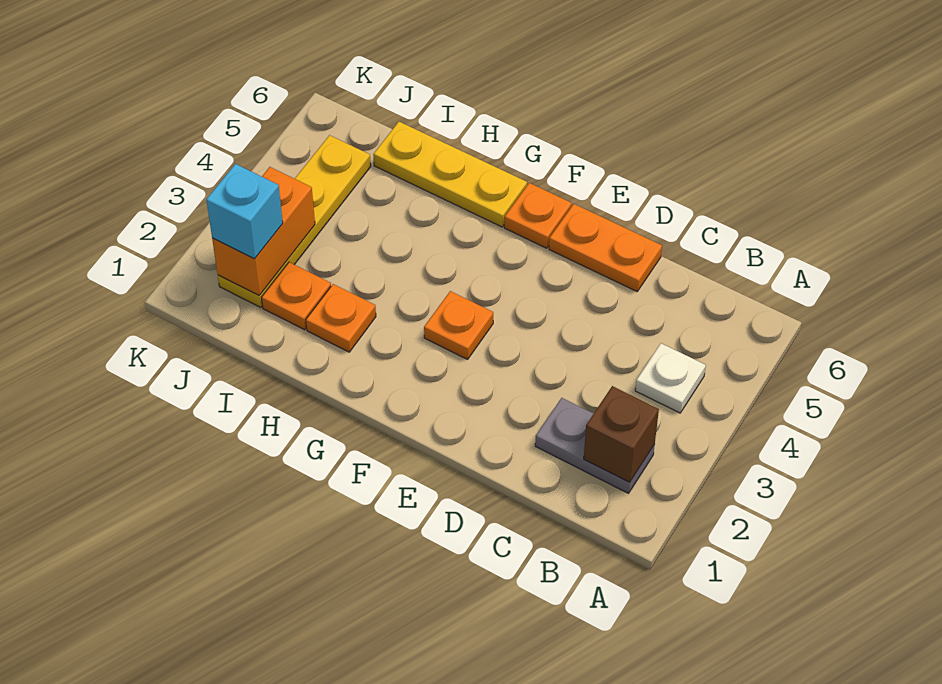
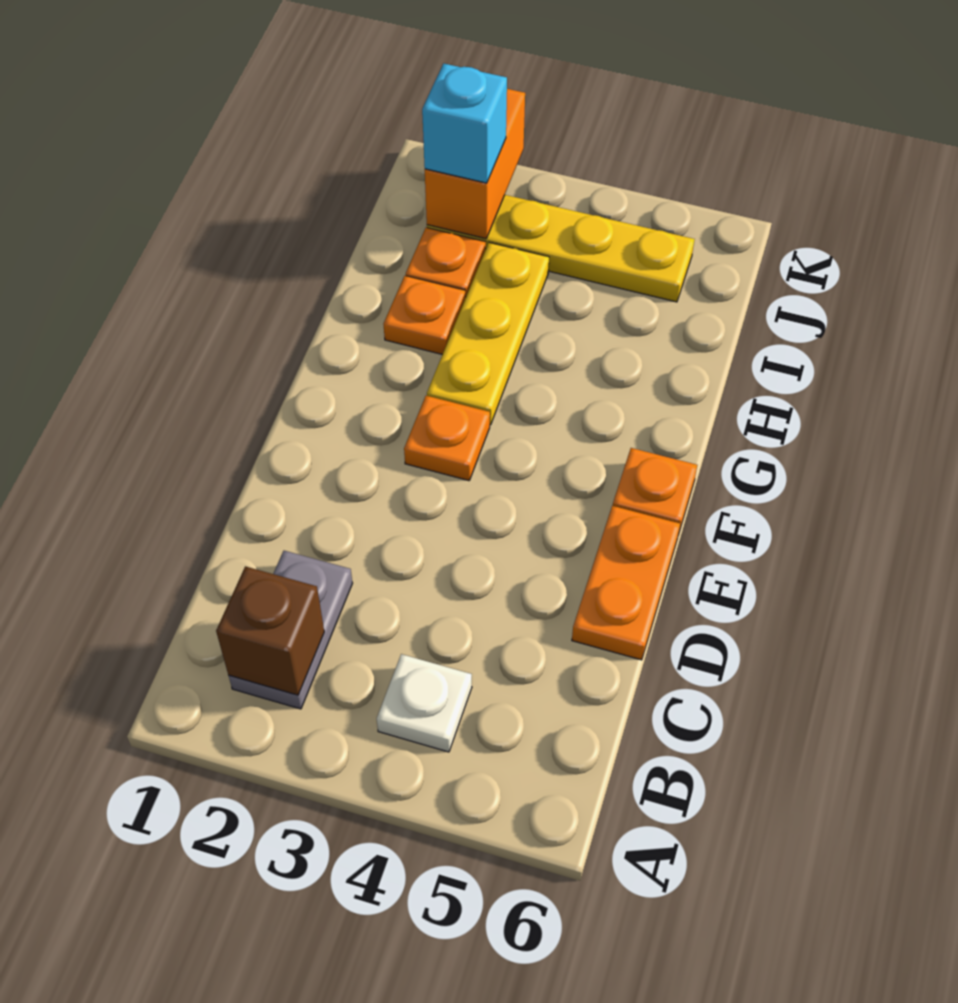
yellow plate G6:I6 level 1 -> yellow plate G3:I3 level 1
orange brick J2:J3 level 2 -> orange brick J2:K2 level 2

